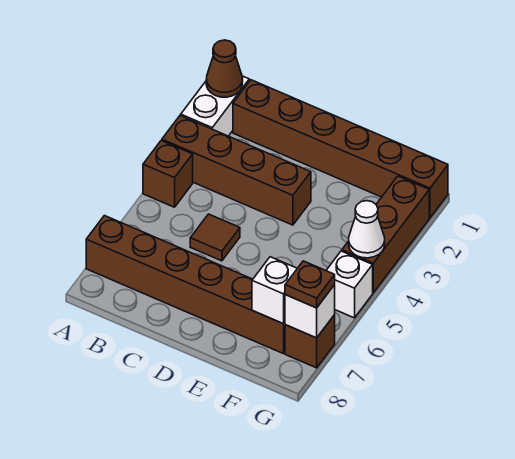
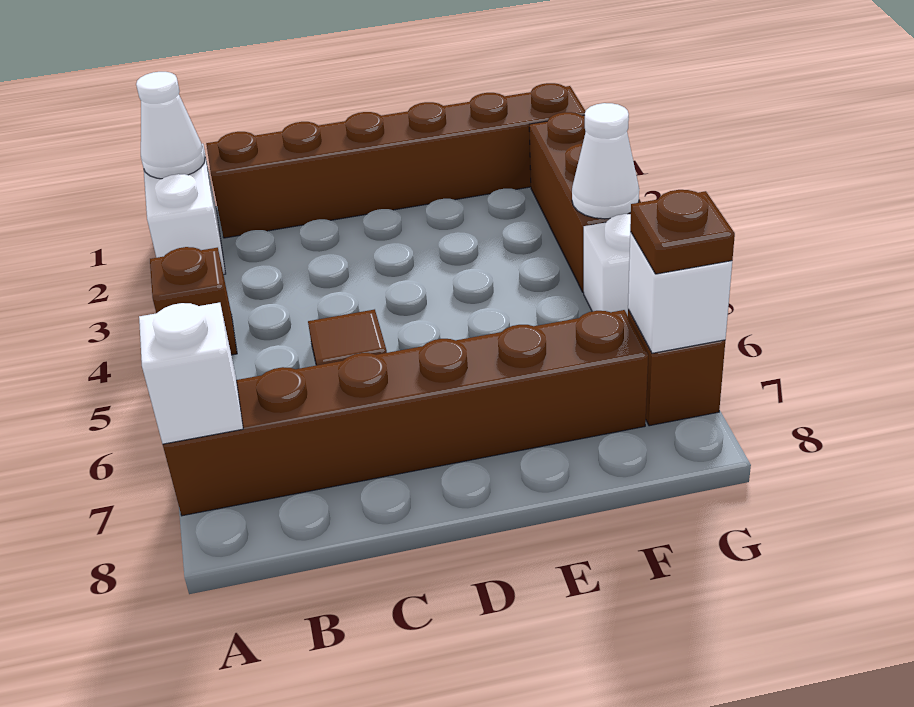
brown cone A1 level 2 -> white cone A1 level 2
brown brick A3:D3 level 1 -> none
white brick F7 level 2 -> white brick A7 level 2

